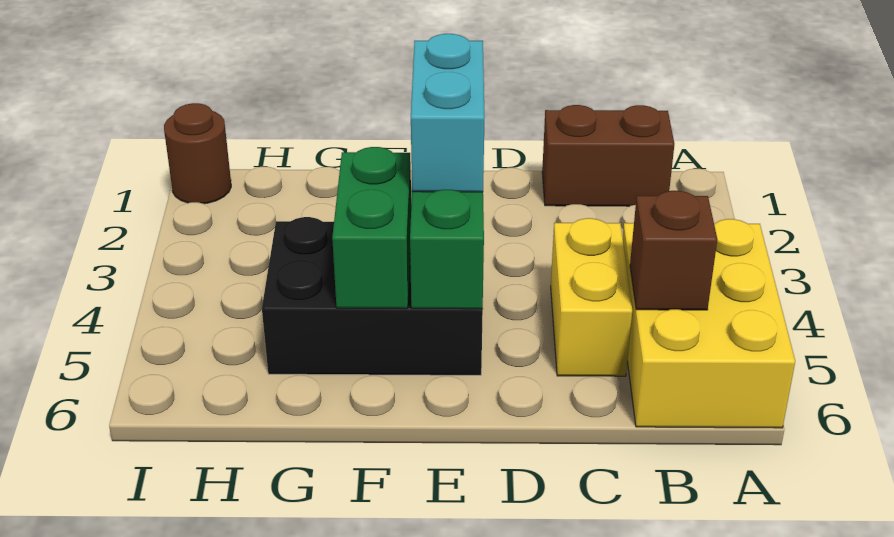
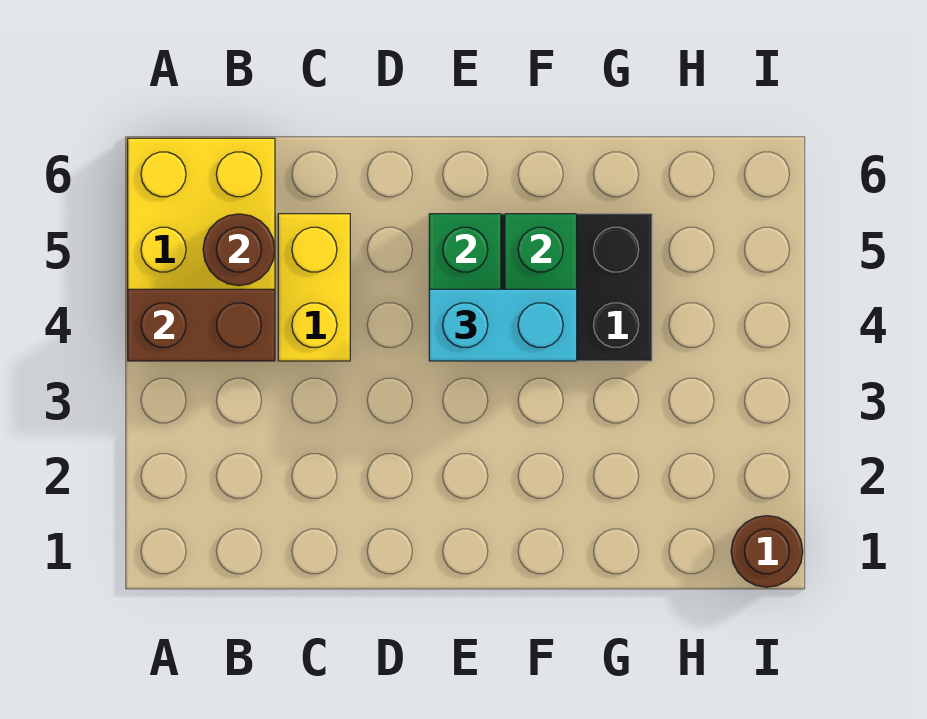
brown brick B1:C1 level 1 -> brown brick A4:B4 level 2
brown brick B5 level 2 -> brown round brick B5 level 2
cyan brick E3:E4 level 3 -> cyan brick E4:F4 level 3

